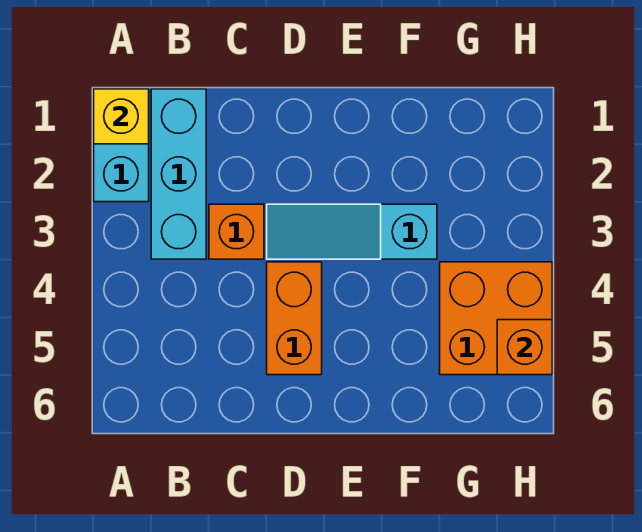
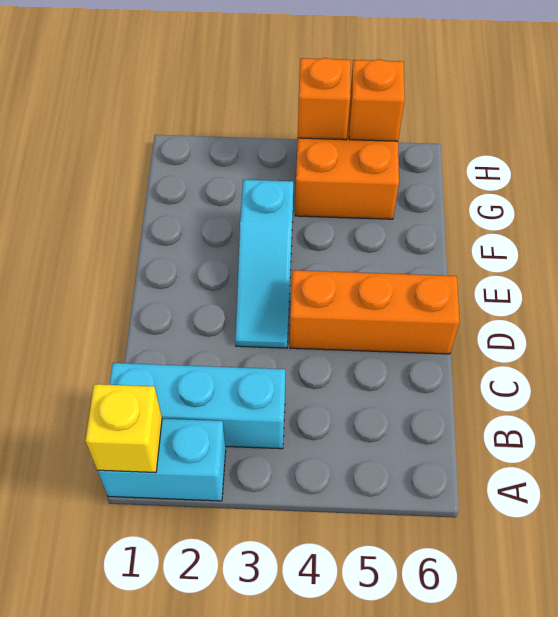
orange brick C3 level 1 -> orange brick H4 level 2
orange brick D4:D5 level 1 -> orange brick D4:D6 level 1

